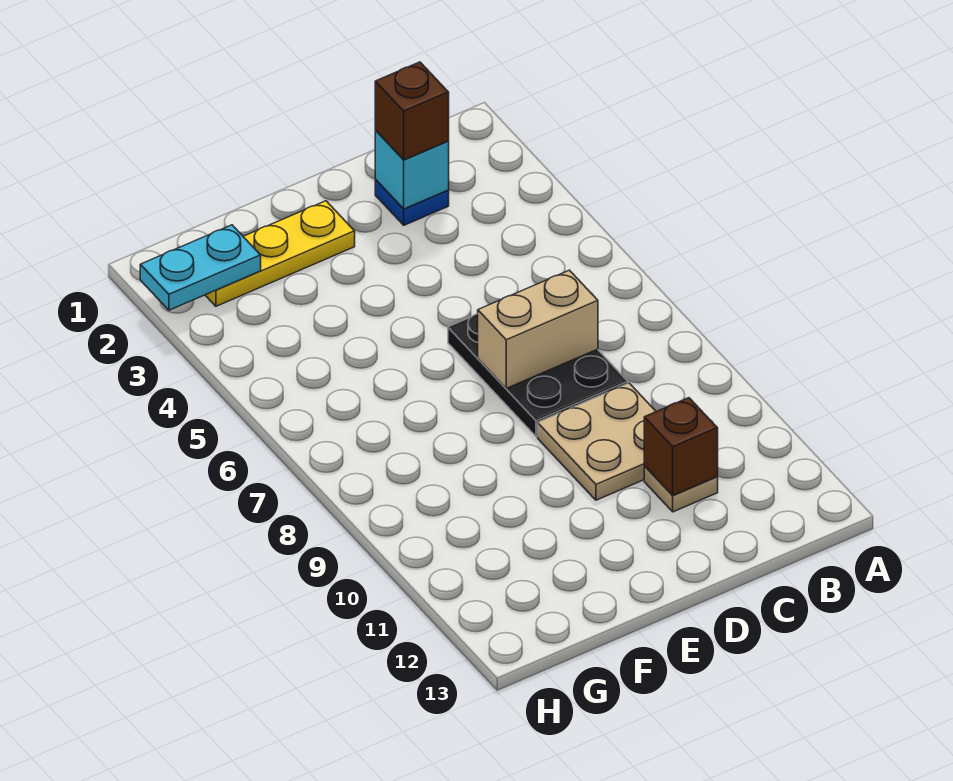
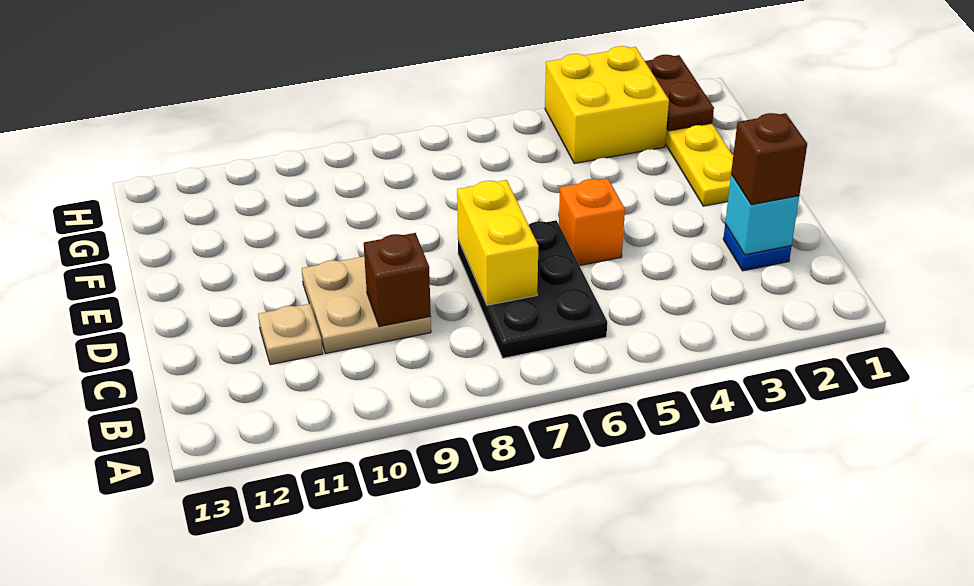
black plate C6:D8 level 1 -> black plate B6:D7 level 1
tan brick C7:D7 level 2 -> yellow brick C7:D7 level 2
brown brick C11 level 2 -> brown brick C9 level 2
none -> orange brick D5 level 1
cyan plate G2:H2 level 2 -> brown plate G2:H2 level 2
none -> yellow brick G3:H4 level 1

